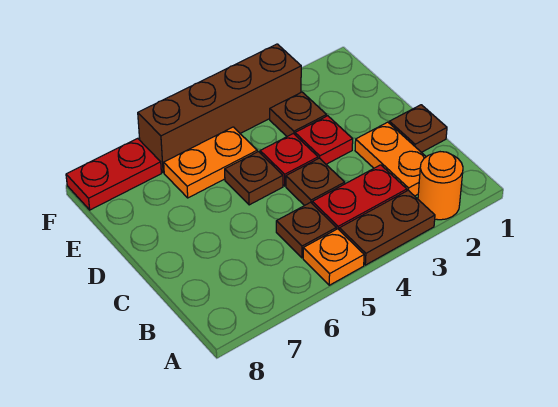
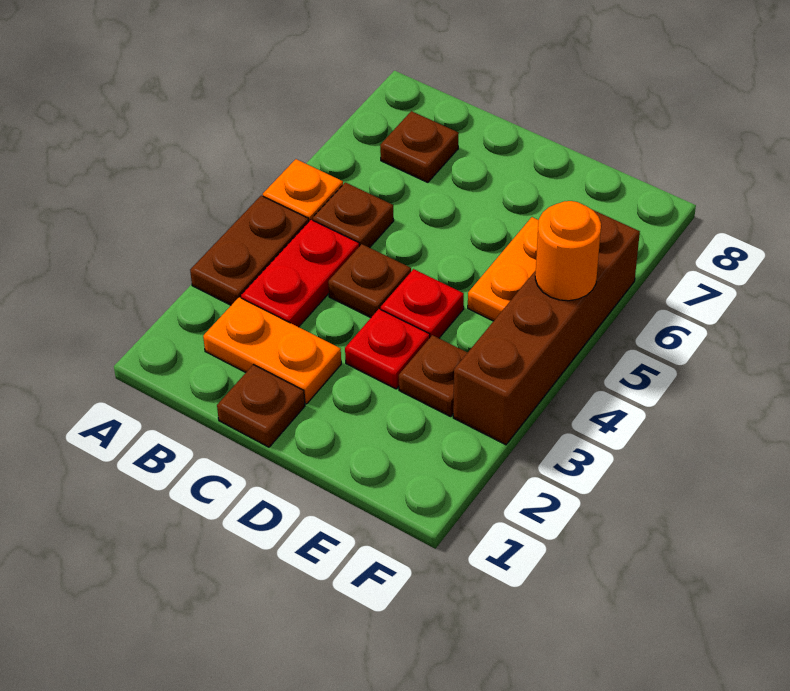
orange round brick A2 level 1 -> orange round brick F5 level 2
brown plate D5 level 1 -> brown plate B7 level 1
red plate F7:F8 level 1 -> none

